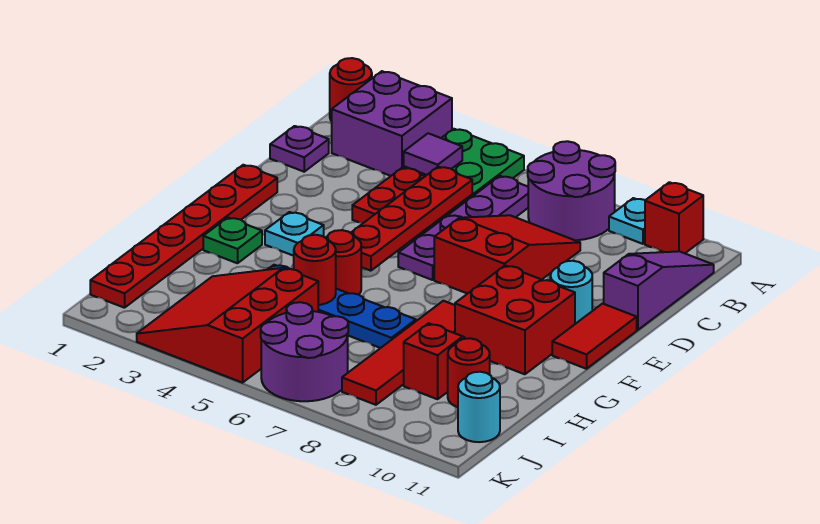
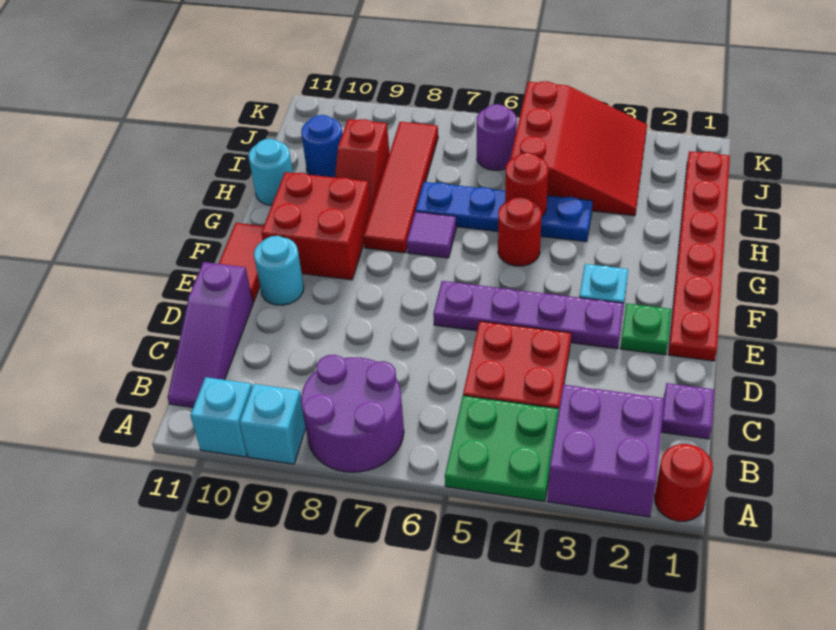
cyan plate A9 level 1 -> cyan brick A9 level 1
red brick A10 level 1 -> cyan brick A10 level 1
purple tile B4 level 2 -> purple tile G7 level 1
purple plate B6:E6 level 1 -> purple plate E3:E6 level 1
red plate C5:F5 level 2 -> none
red slope C7:E8 level 1 top E -> none
green plate G2 level 1 -> green plate E2 level 1
red round brick I10 level 1 -> blue round brick I10 level 1
purple round brick J6:K7 level 1 -> purple round brick J6 level 1
cyan round brick J11 level 1 -> cyan round brick H11 level 1

